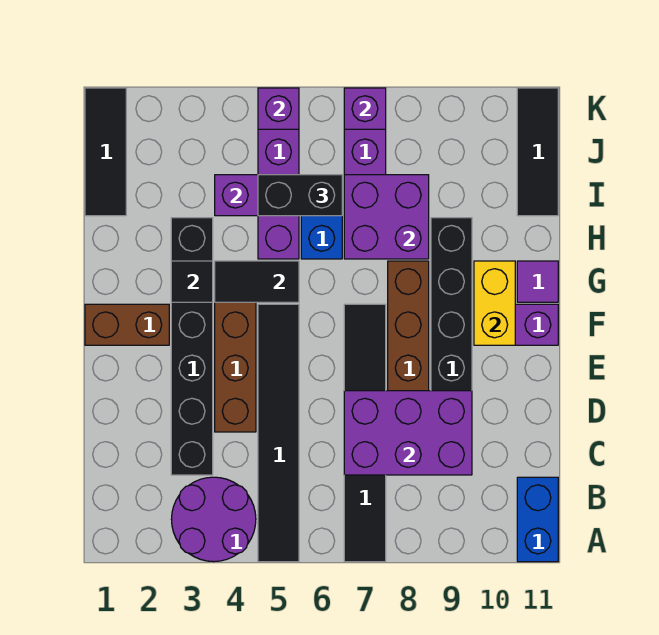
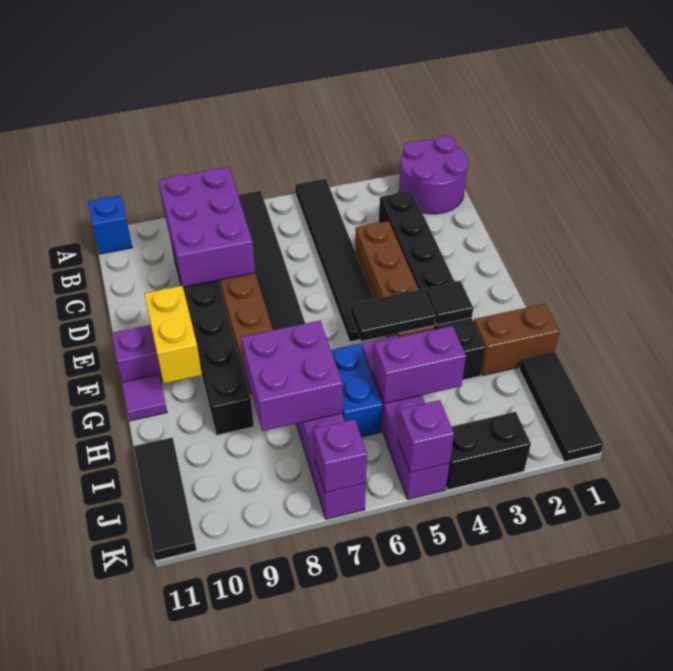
purple round brick A3:B4 level 1 -> purple round brick A1:B2 level 1
blue brick A11:B11 level 1 -> blue brick A11 level 1
purple brick C7:D9 level 2 -> purple brick B8:D9 level 2
brown brick F1:F2 level 1 -> brown brick H1:H2 level 1
black brick I5:I6 level 3 -> black brick K3:K4 level 1

